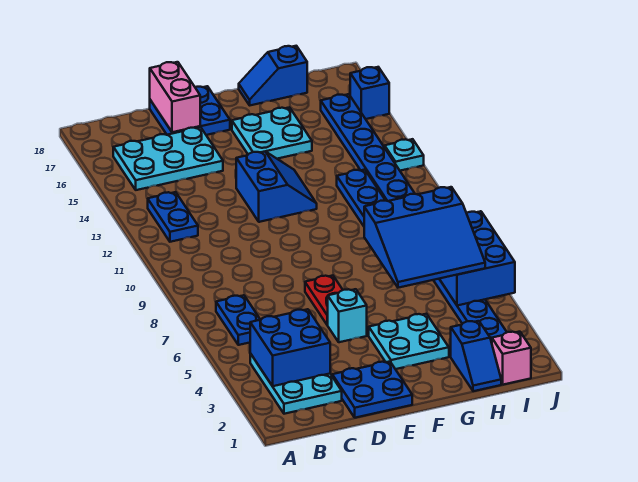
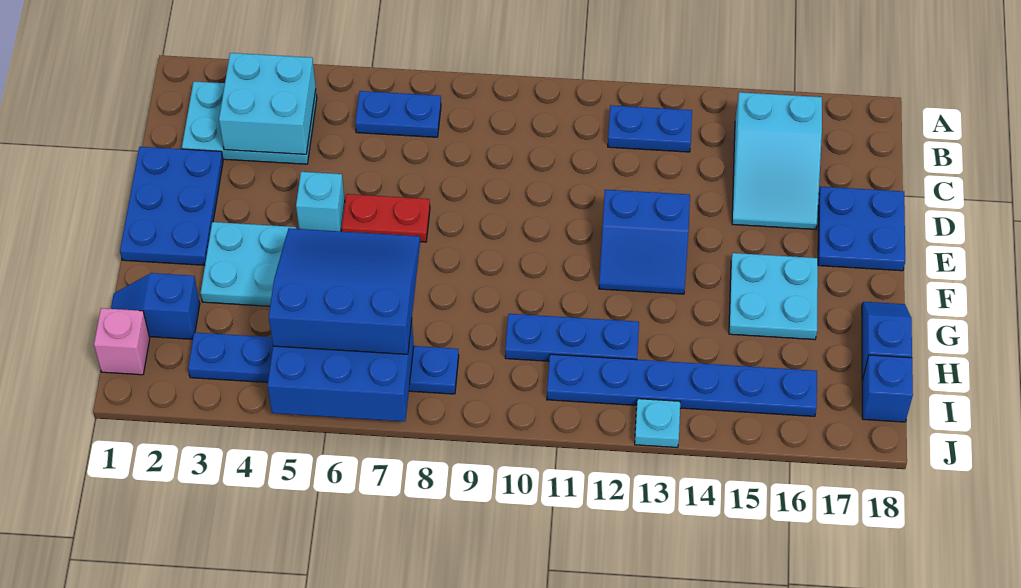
blue brick B3:C4 level 2 -> cyan brick B3:C4 level 2
cyan plate B15:D16 level 1 -> cyan slope B15:D16 level 1 top B
blue plate D1:E2 level 1 -> blue plate D1:F2 level 1
pink brick D17:D18 level 2 -> none
blue slope G5:I7 level 3 top 7 -> blue slope G5:I7 level 3 top I
blue brick J16 level 1 -> blue brick I18 level 1

